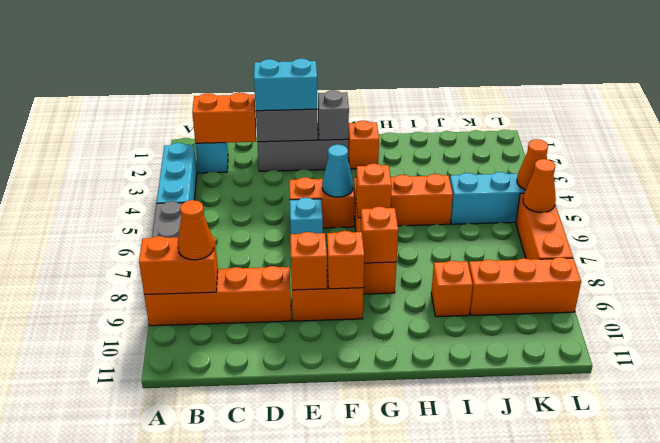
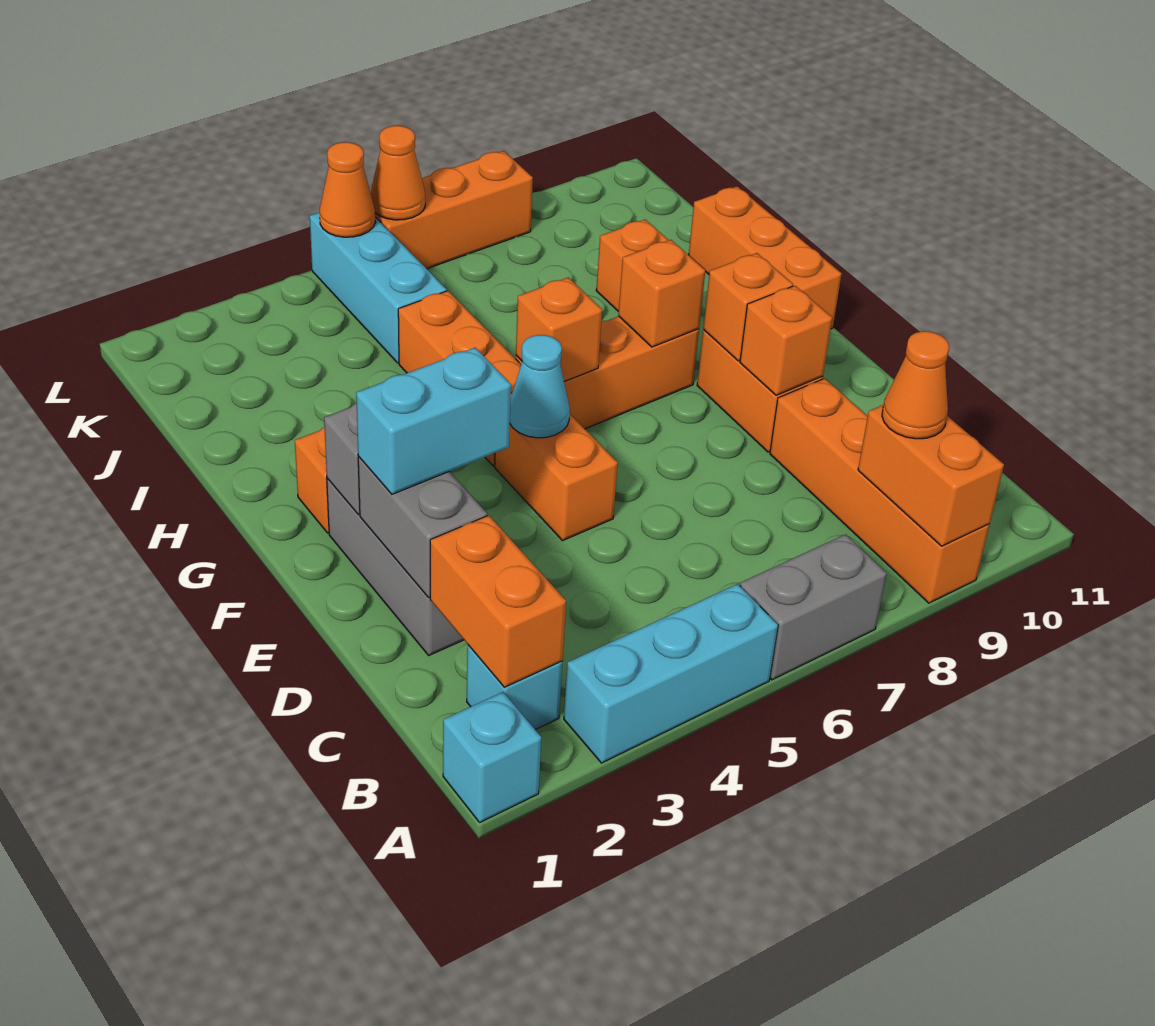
cyan brick D2:E2 level 3 -> cyan brick E2:E3 level 3
cyan brick E6 level 1 -> cyan brick A1 level 1
orange brick J9:L9 level 1 -> orange brick G11:I11 level 1

